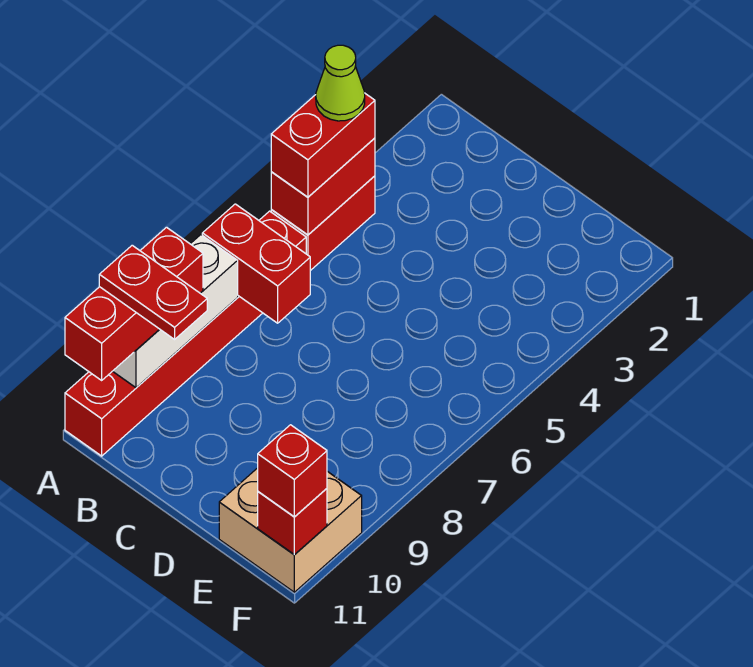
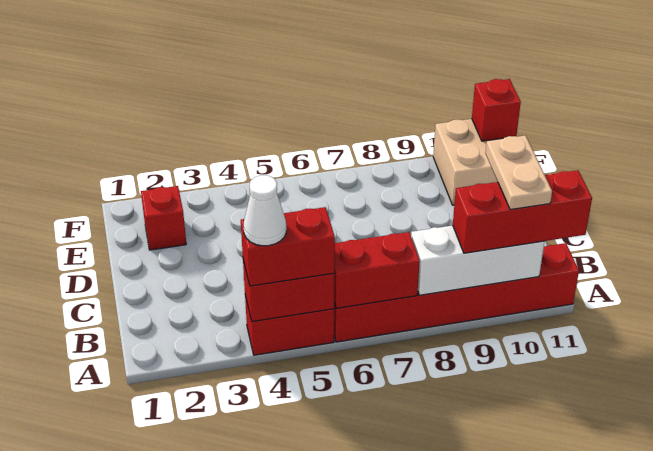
lime cone A4 level 4 -> white cone A4 level 4
red brick A7:B7 level 2 -> red brick A6:A7 level 2
red plate A10:B10 level 4 -> tan plate A10:B10 level 4
red brick F11 level 3 -> red brick E2 level 1

